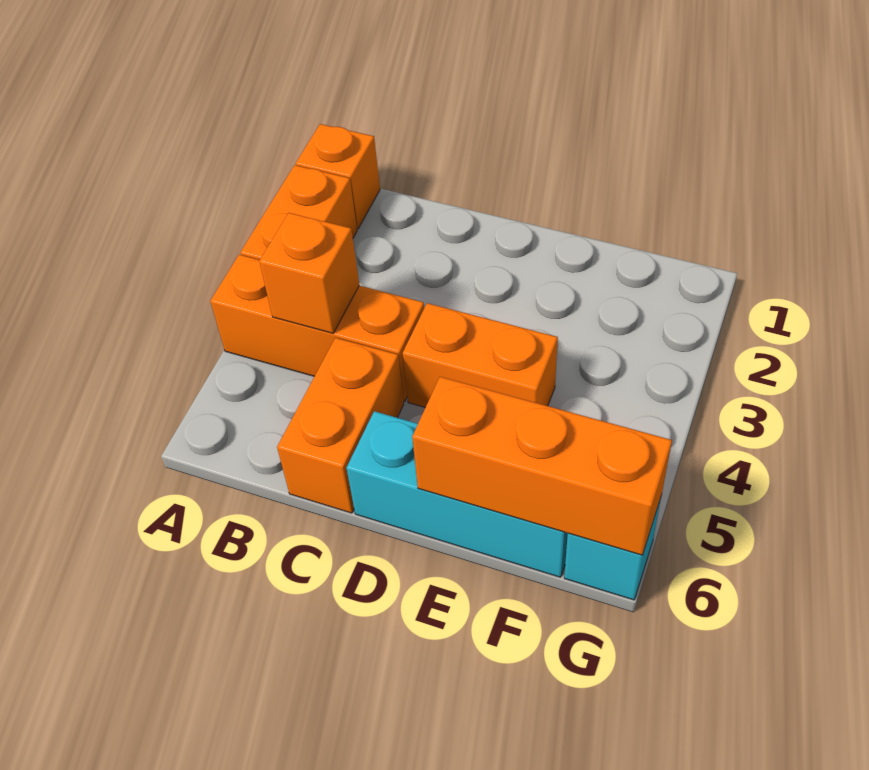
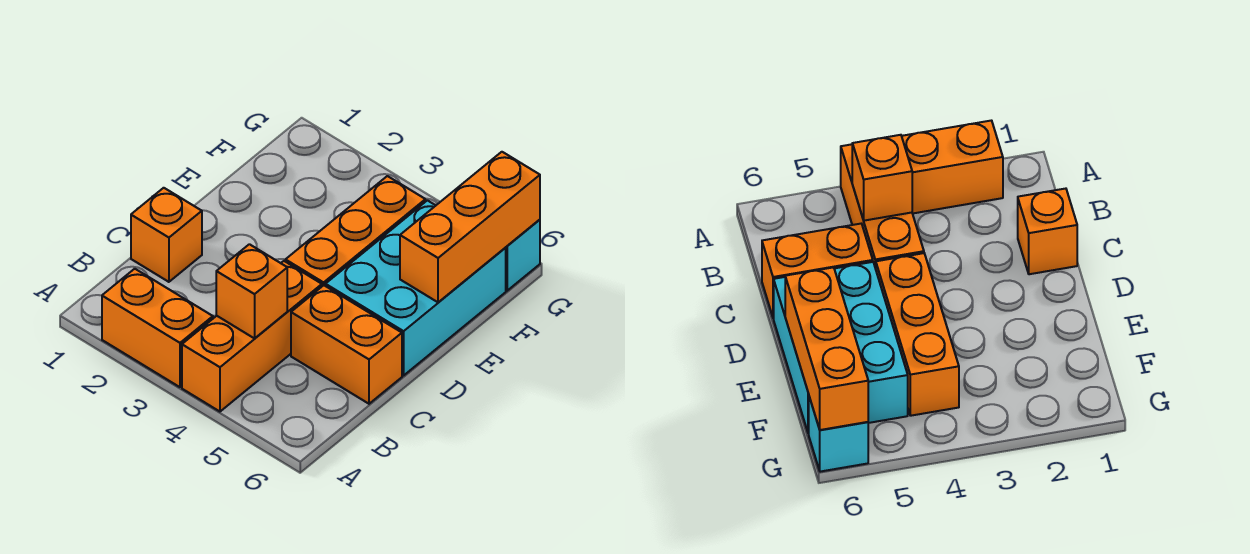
orange brick A1 level 1 -> orange brick C1 level 1
orange brick D4:E4 level 1 -> orange brick D4:F4 level 1
cyan brick D6:F6 level 1 -> cyan brick D5:F6 level 1

